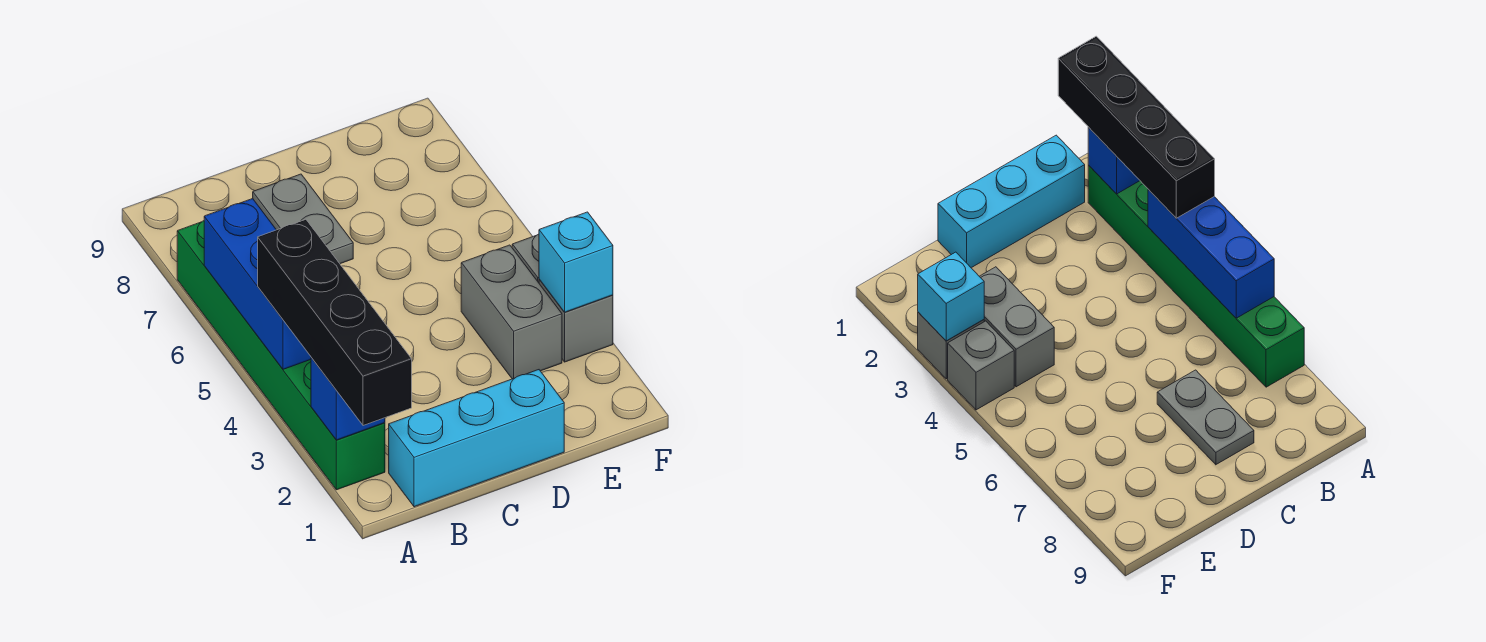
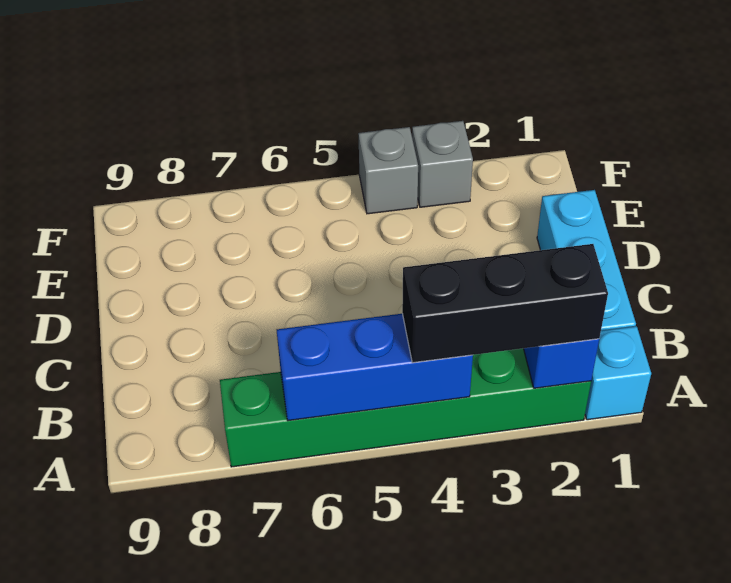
black brick A1:A4 level 3 -> black brick A2:A4 level 3
grey plate C7:C8 level 1 -> none
grey brick E3:E4 level 1 -> none
cyan brick F3 level 2 -> cyan brick A1 level 1

